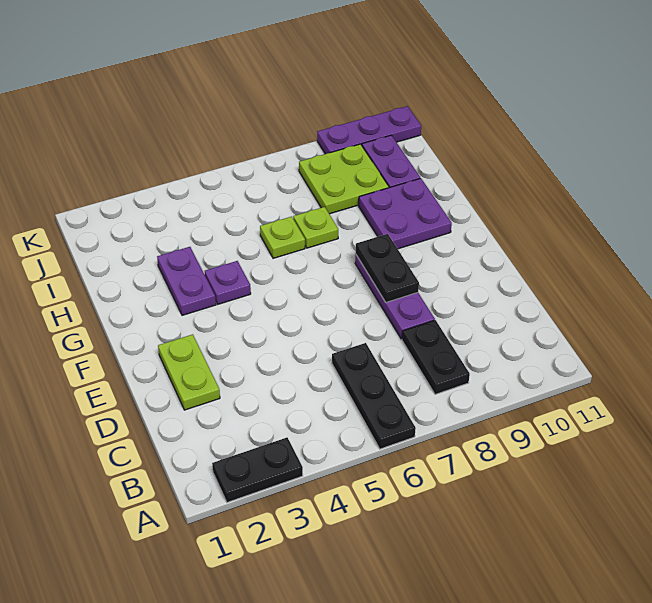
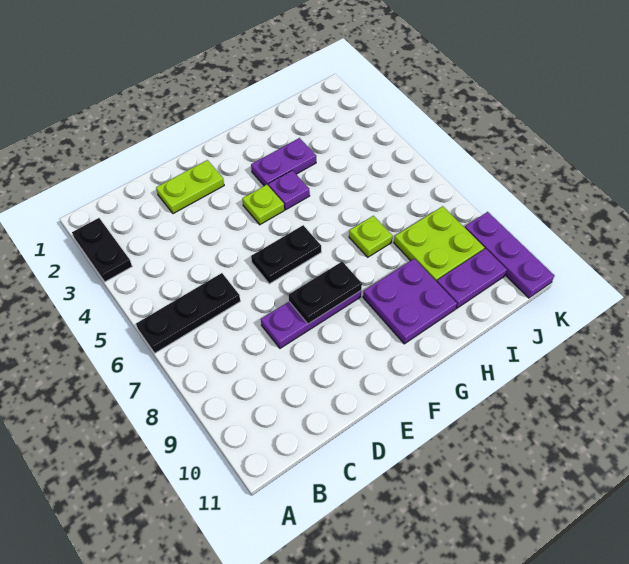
black plate B8:C8 level 1 -> black plate E6:F6 level 1
lime plate H6 level 1 -> lime plate F4 level 1

